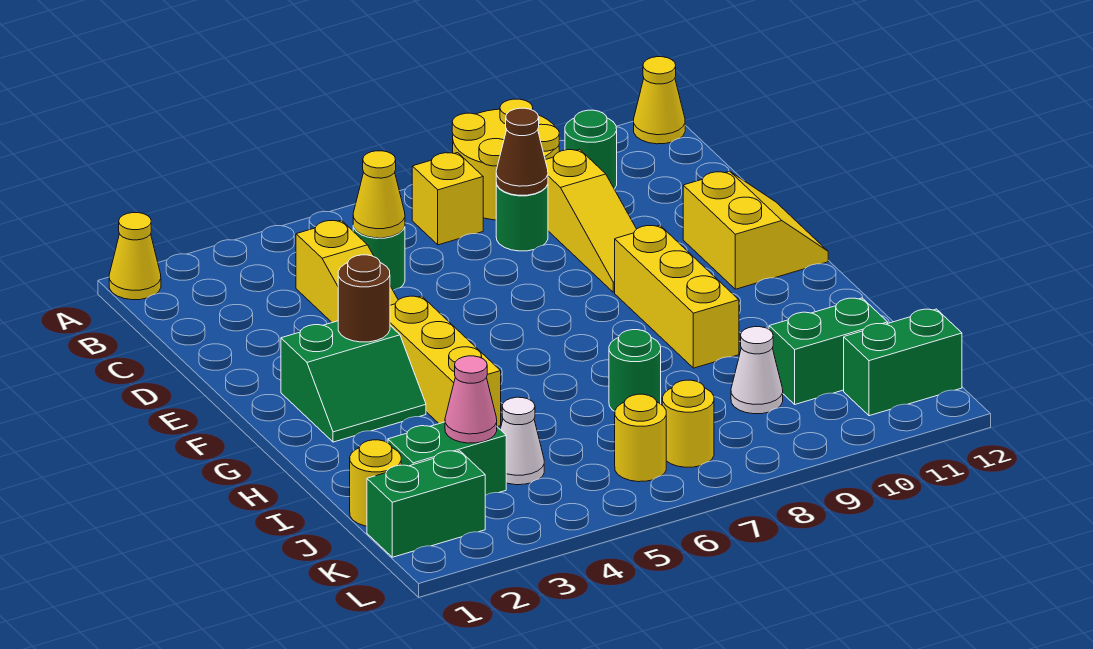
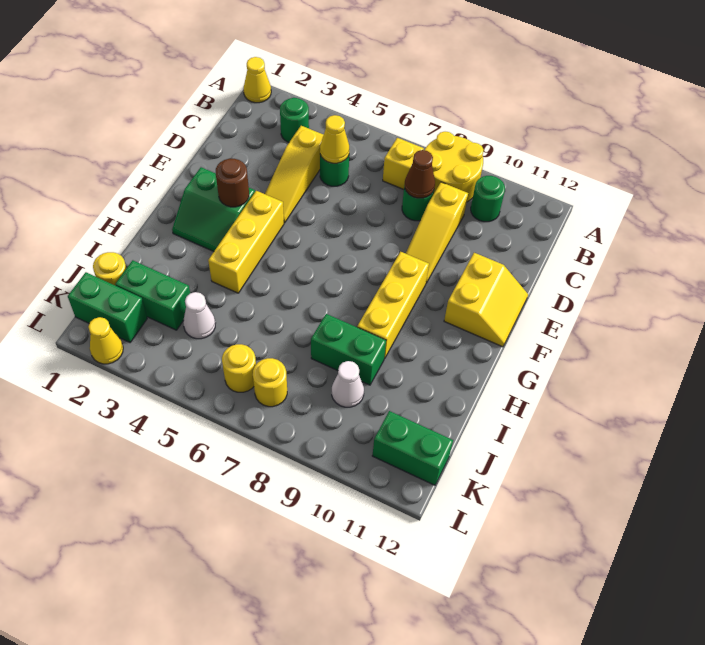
yellow cone A12 level 1 -> yellow cone L2 level 1
green round brick I7 level 1 -> green round brick B3 level 1
pink cone J3 level 2 -> none
green brick J10:J11 level 1 -> green brick I8:I9 level 1

